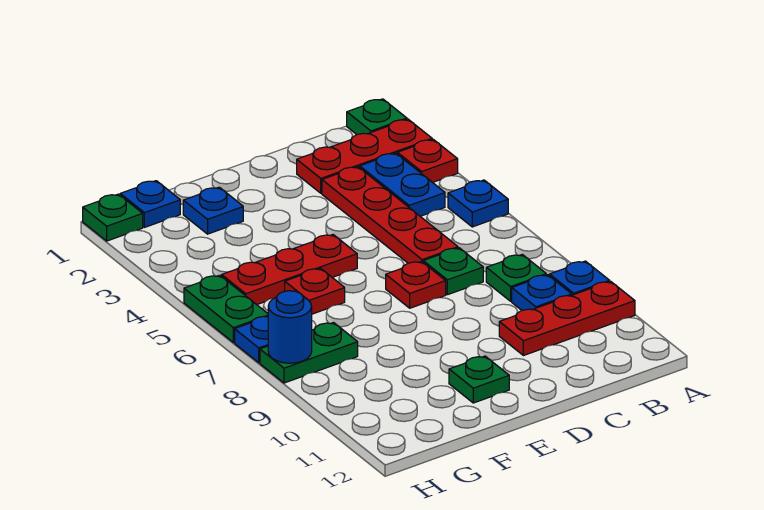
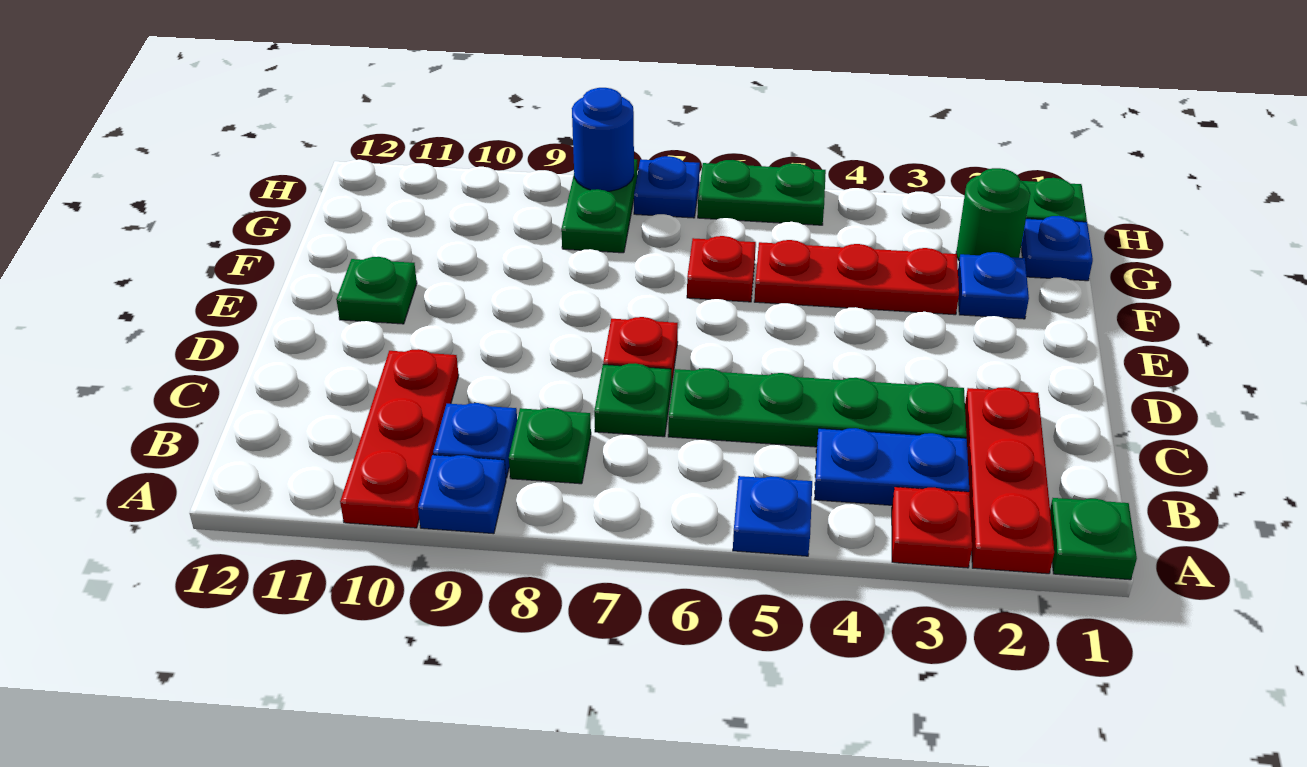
red plate C3:C6 level 1 -> green plate C3:C6 level 1
red plate E5:G5 level 1 -> red plate F3:F5 level 1
none -> green round brick G2 level 1

